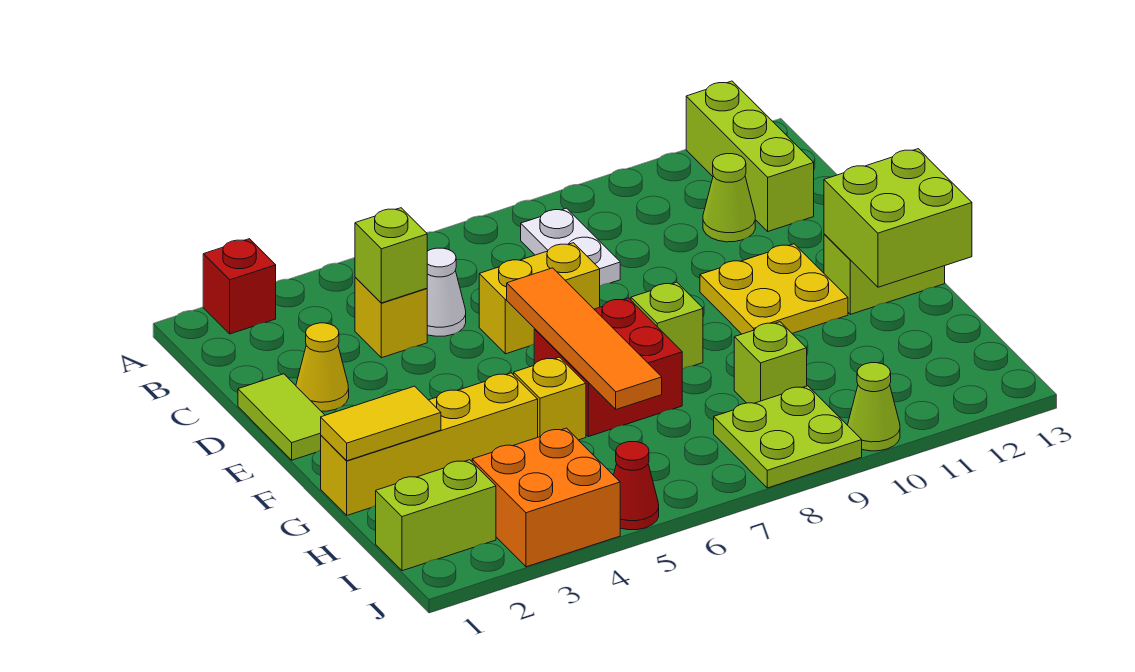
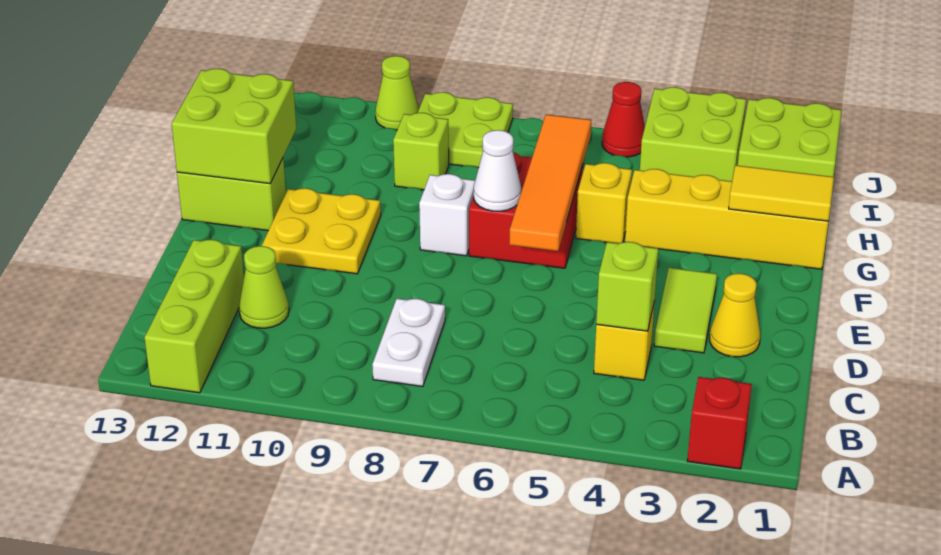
white cone C5 level 1 -> white cone F7 level 2
lime tile D1:E1 level 1 -> lime tile D3:E3 level 1
yellow brick D6:D7 level 1 -> none
lime brick F8 level 1 -> white brick F8 level 1
lime brick I1:I2 level 1 -> lime brick I1:J2 level 1
orange brick I3:J4 level 1 -> lime brick I3:J4 level 1

